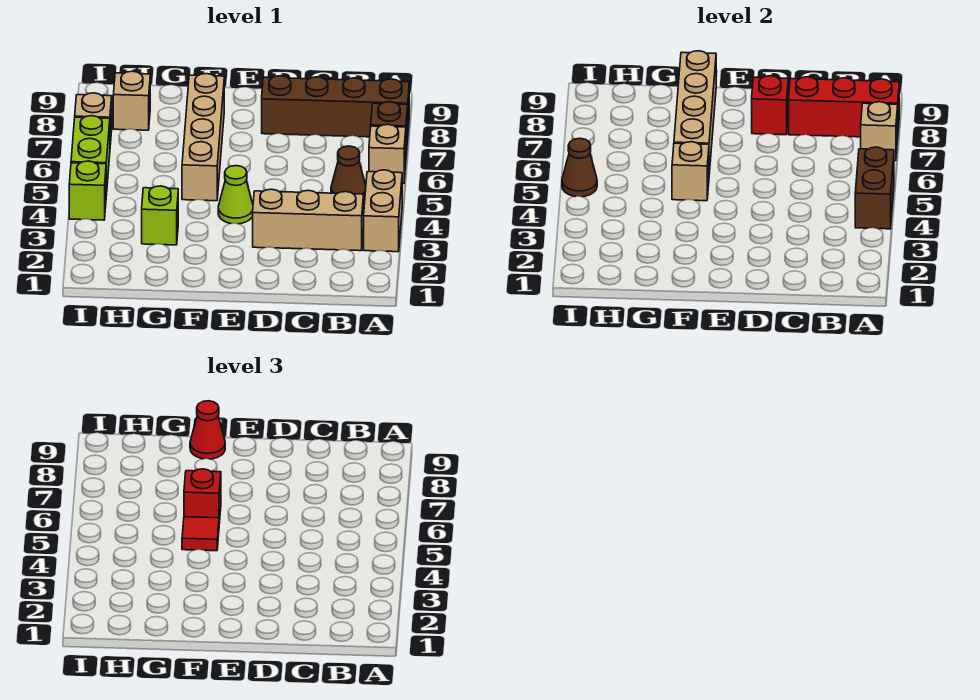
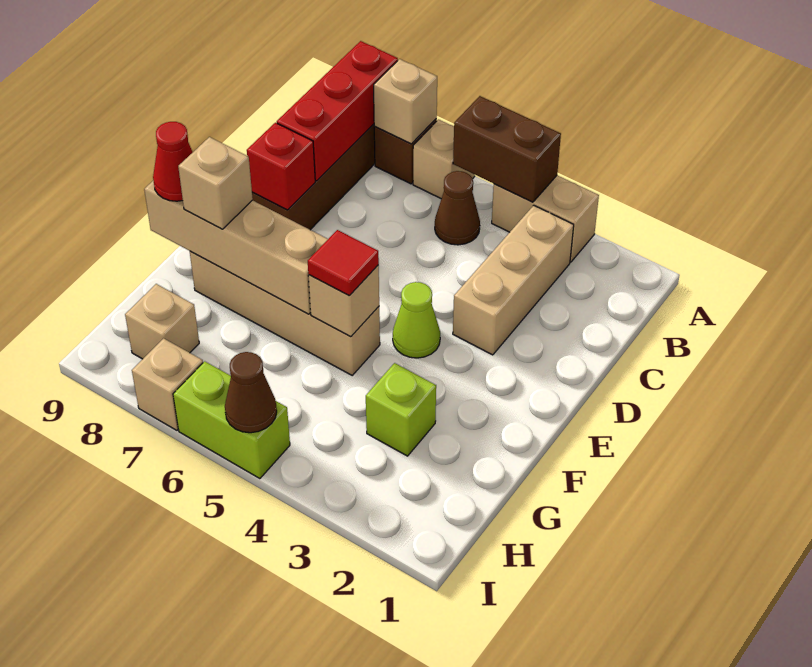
red brick F6 level 3 -> none
none -> tan brick F8 level 3
lime brick I4 level 1 -> none

